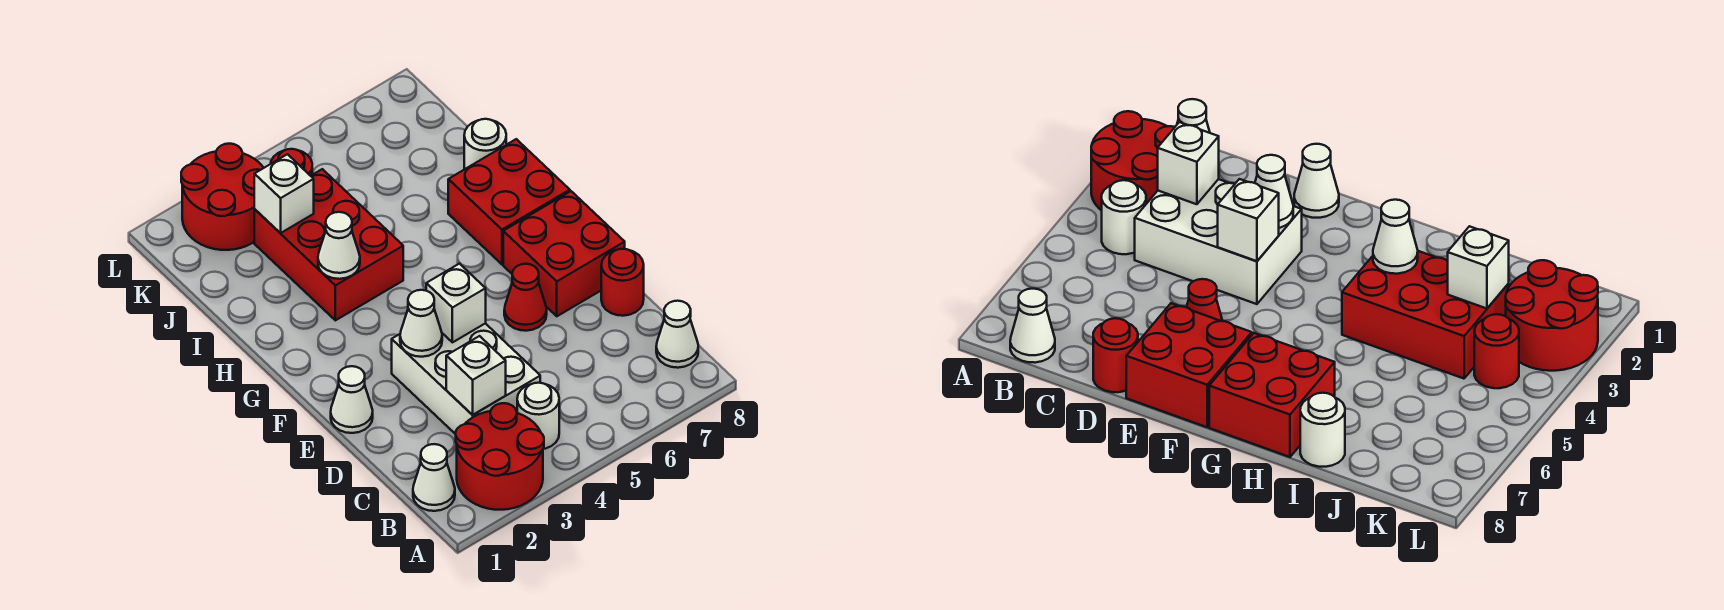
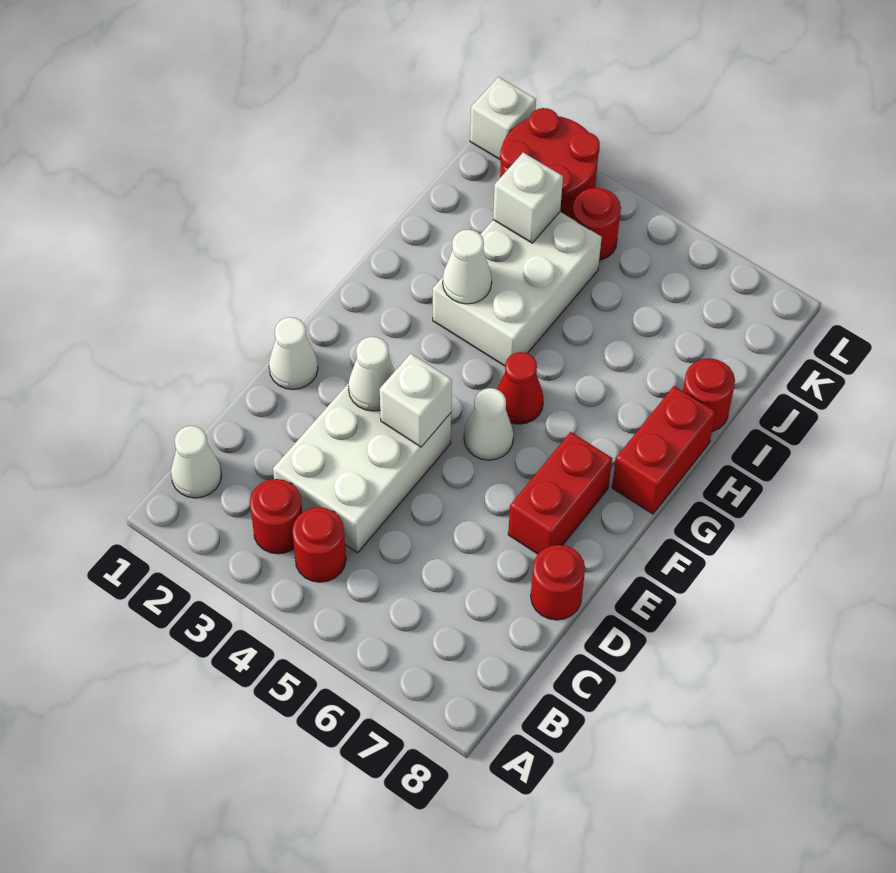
red round brick A2:B3 level 1 -> red round brick B3 level 1
white round brick B4 level 1 -> red round brick B4 level 1
white cone B8 level 1 -> white cone F5 level 1
white brick C3 level 2 -> white brick L1 level 1
red cone E6 level 1 -> red cone G5 level 1
red brick E7:F8 level 1 -> red brick E7:F7 level 1
red brick G7:H8 level 1 -> red brick G8:H8 level 1
red brick H3:J4 level 1 -> white brick H3:J4 level 1
white round brick I8 level 1 -> red round brick I8 level 1

